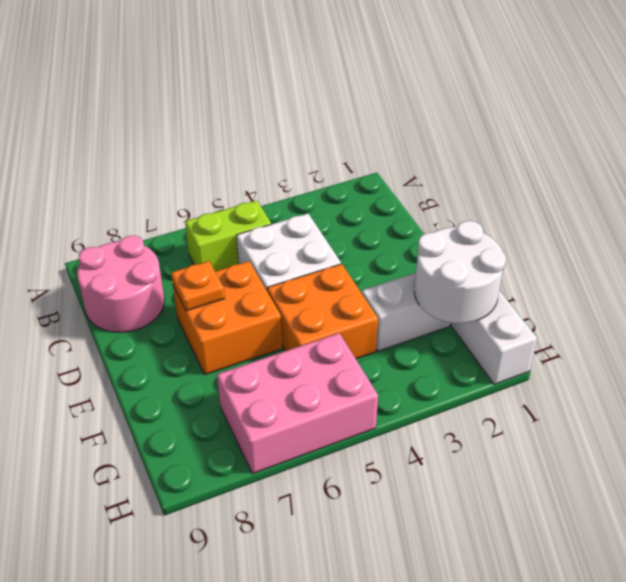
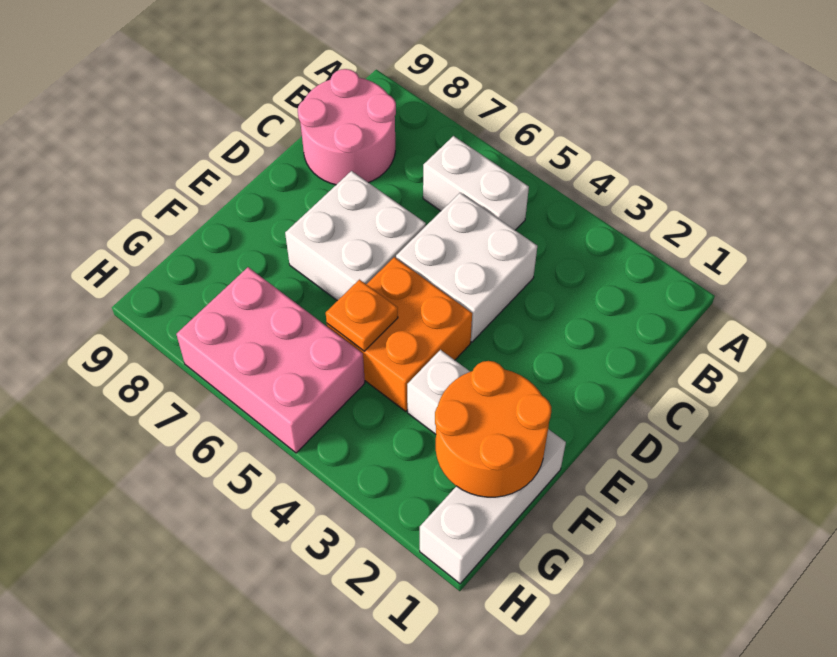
lime brick B5:B6 level 1 -> white brick B5:B6 level 1
orange brick D6:E7 level 1 -> white brick D6:E7 level 1
orange plate D7 level 2 -> orange plate F5 level 2
white round brick F1:G2 level 2 -> orange round brick F1:G2 level 2

